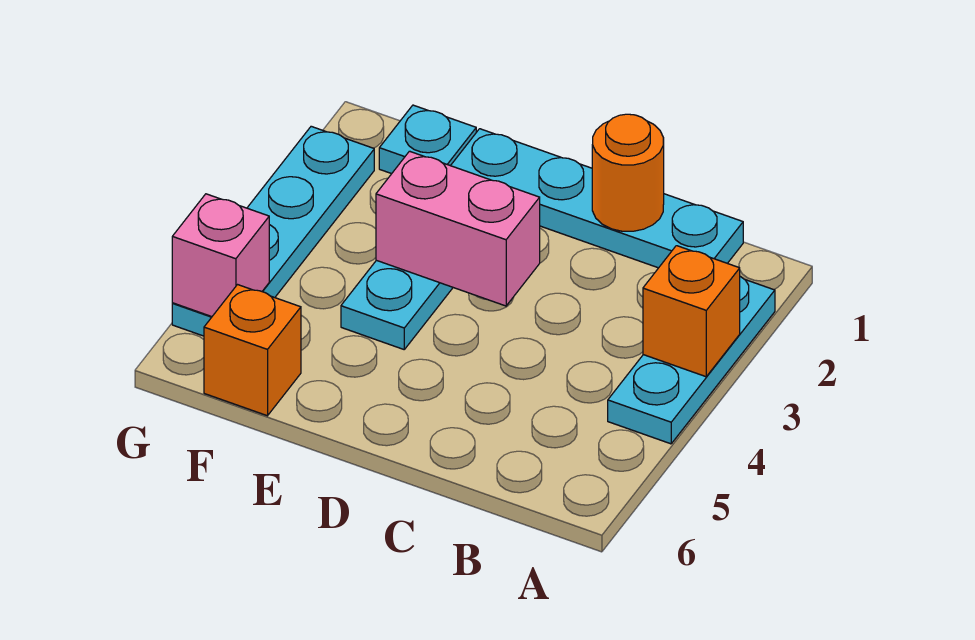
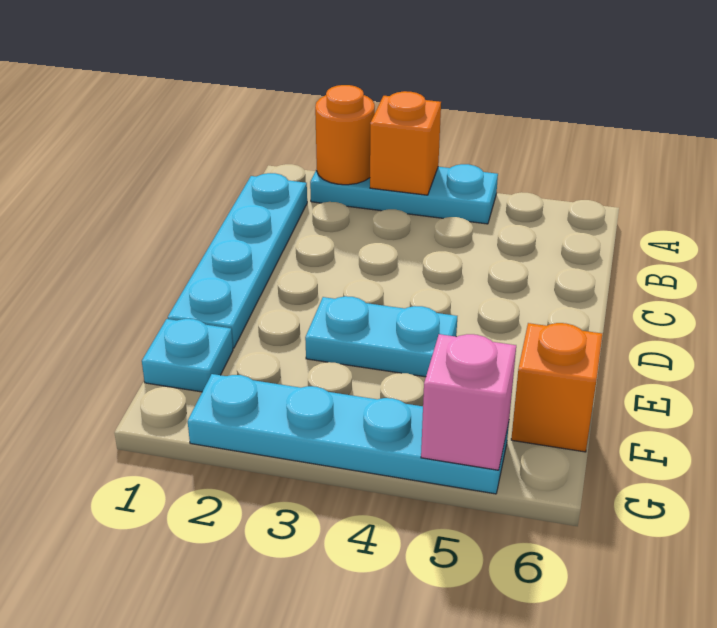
orange round brick C1 level 2 -> orange round brick A2 level 2
pink brick D3:E3 level 2 -> none

